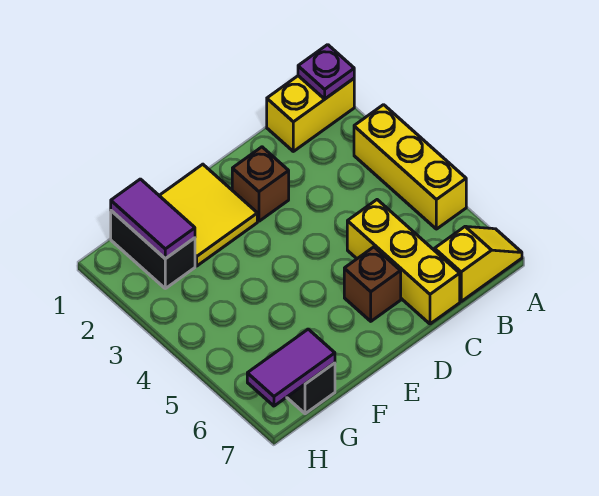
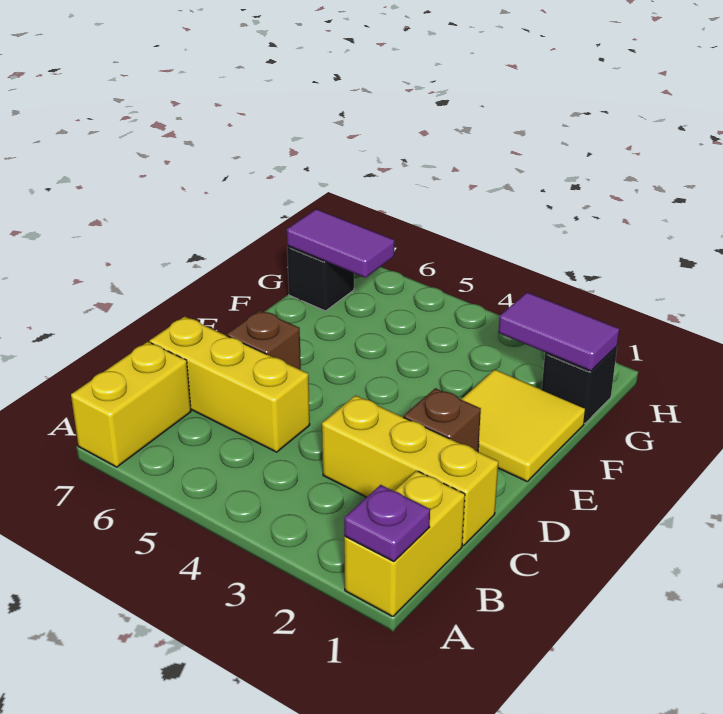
yellow brick A3:A5 level 1 -> yellow brick C1:C3 level 1
yellow slope A7:B7 level 1 top B -> yellow brick A7:B7 level 1
black brick G1:G2 level 1 -> black brick G1 level 1
purple tile G7:H7 level 2 -> purple tile G6:G7 level 2

